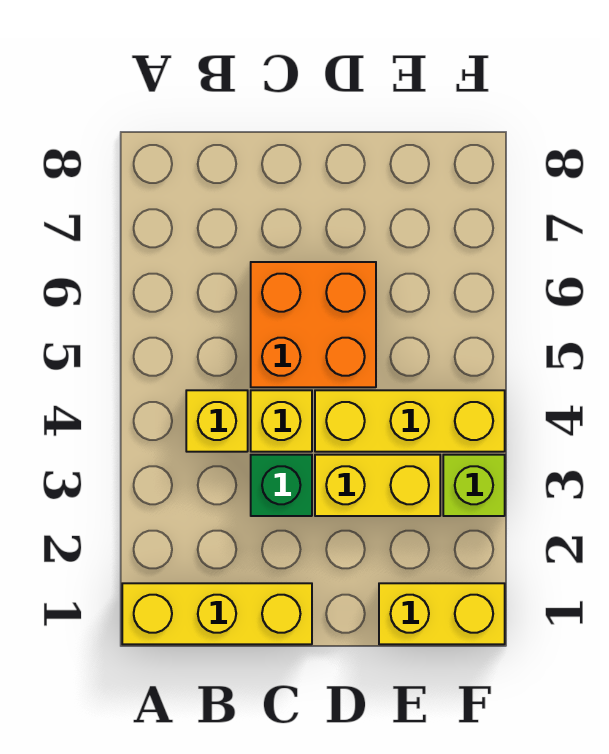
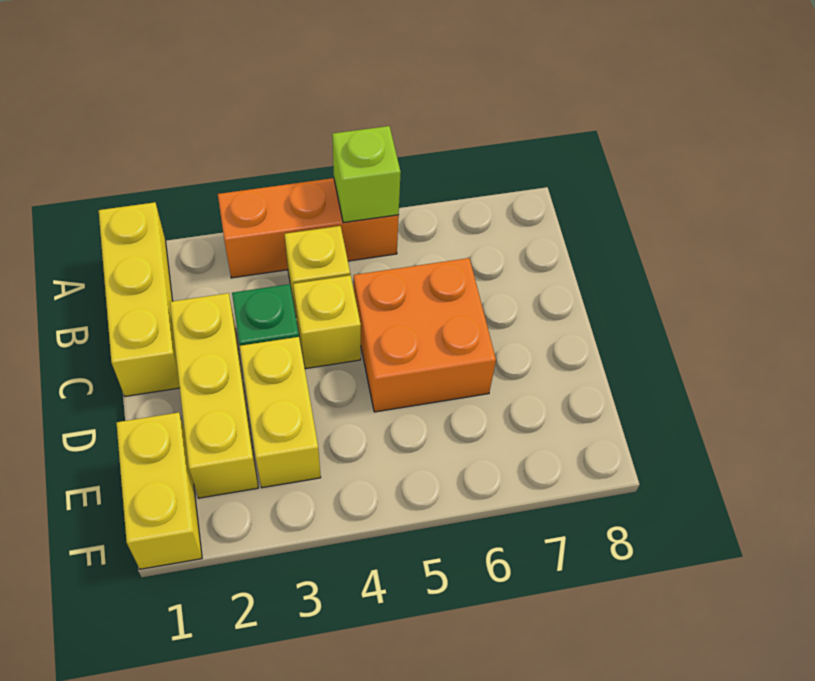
none -> orange brick A3:A5 level 1
yellow brick D4:F4 level 1 -> yellow brick C2:E2 level 1
lime brick F3 level 1 -> lime brick A5 level 2

